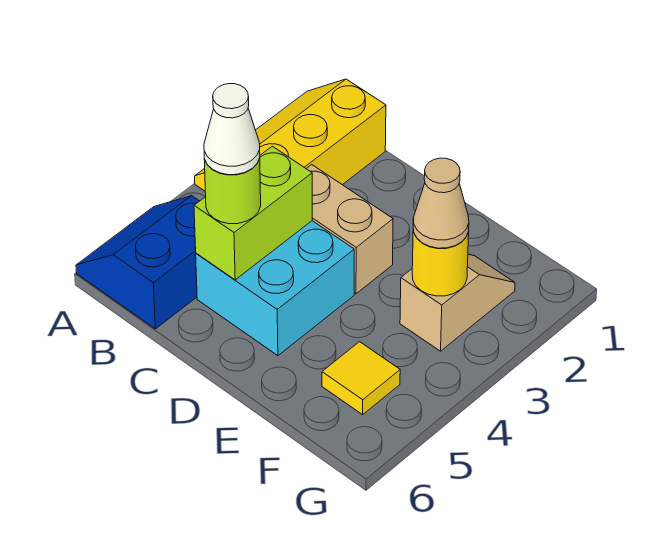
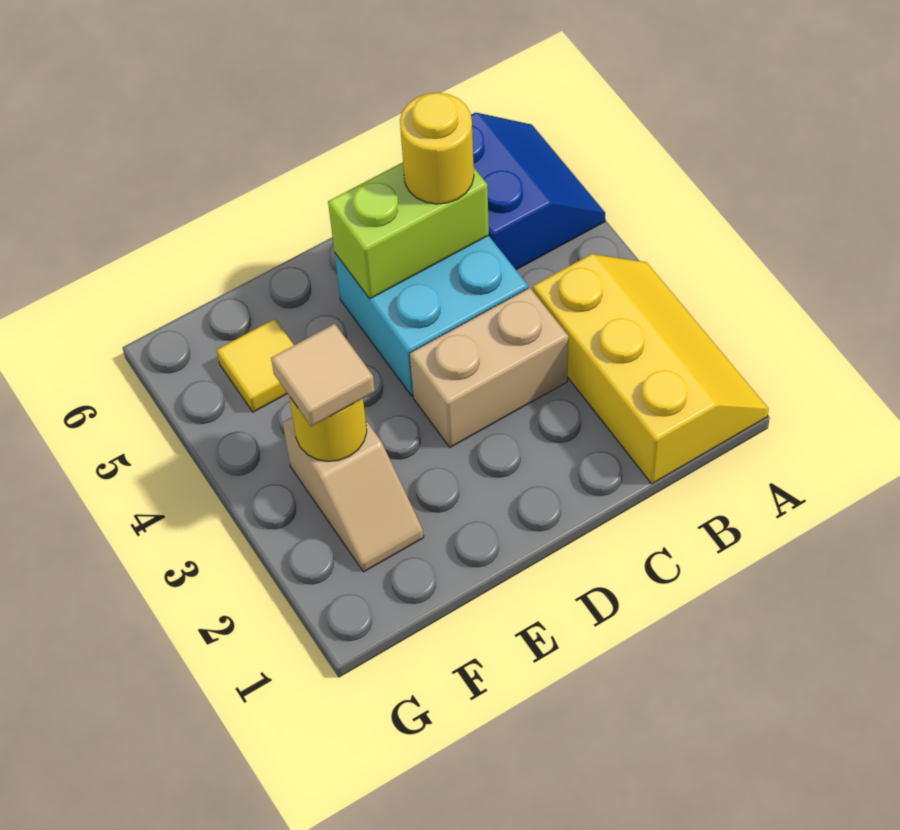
lime brick C4:C5 level 2 -> lime brick C5:D5 level 2
lime round brick C5 level 3 -> yellow round brick C5 level 3
white cone C5 level 4 -> none
tan cone F3 level 3 -> tan tile F3 level 3

